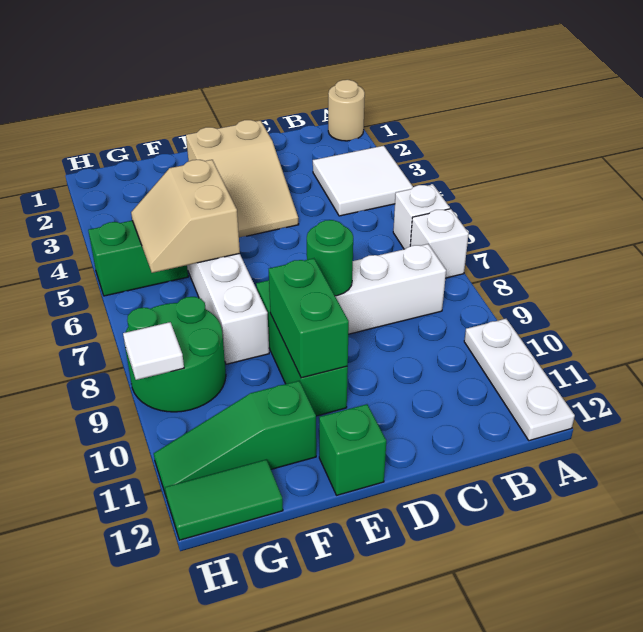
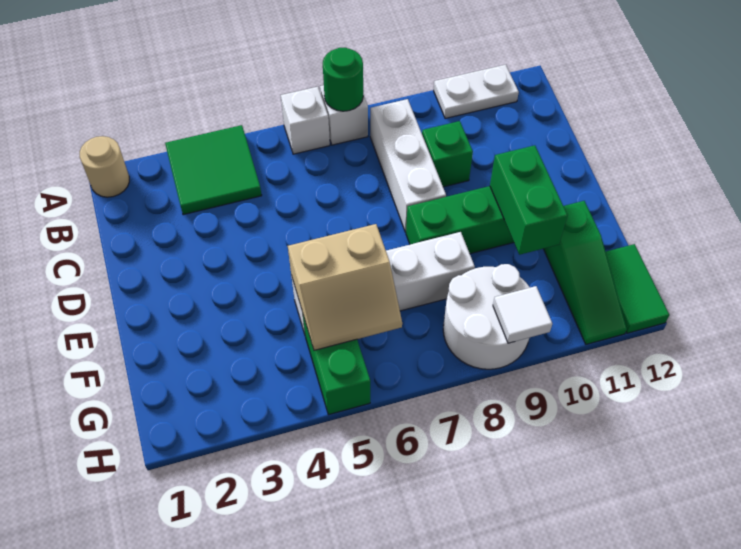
white tile A3:B4 level 1 -> green tile A3:B4 level 1
white plate A10:A12 level 1 -> white plate A10:A11 level 1
tan slope D2:E4 level 1 top 2 -> none
green round brick D8 level 2 -> green round brick A7 level 2
green brick E9:E10 level 2 -> green brick E10:F10 level 2
green brick E12 level 1 -> green brick C9 level 1
green round brick G8:H9 level 1 -> white round brick G8:H9 level 1

